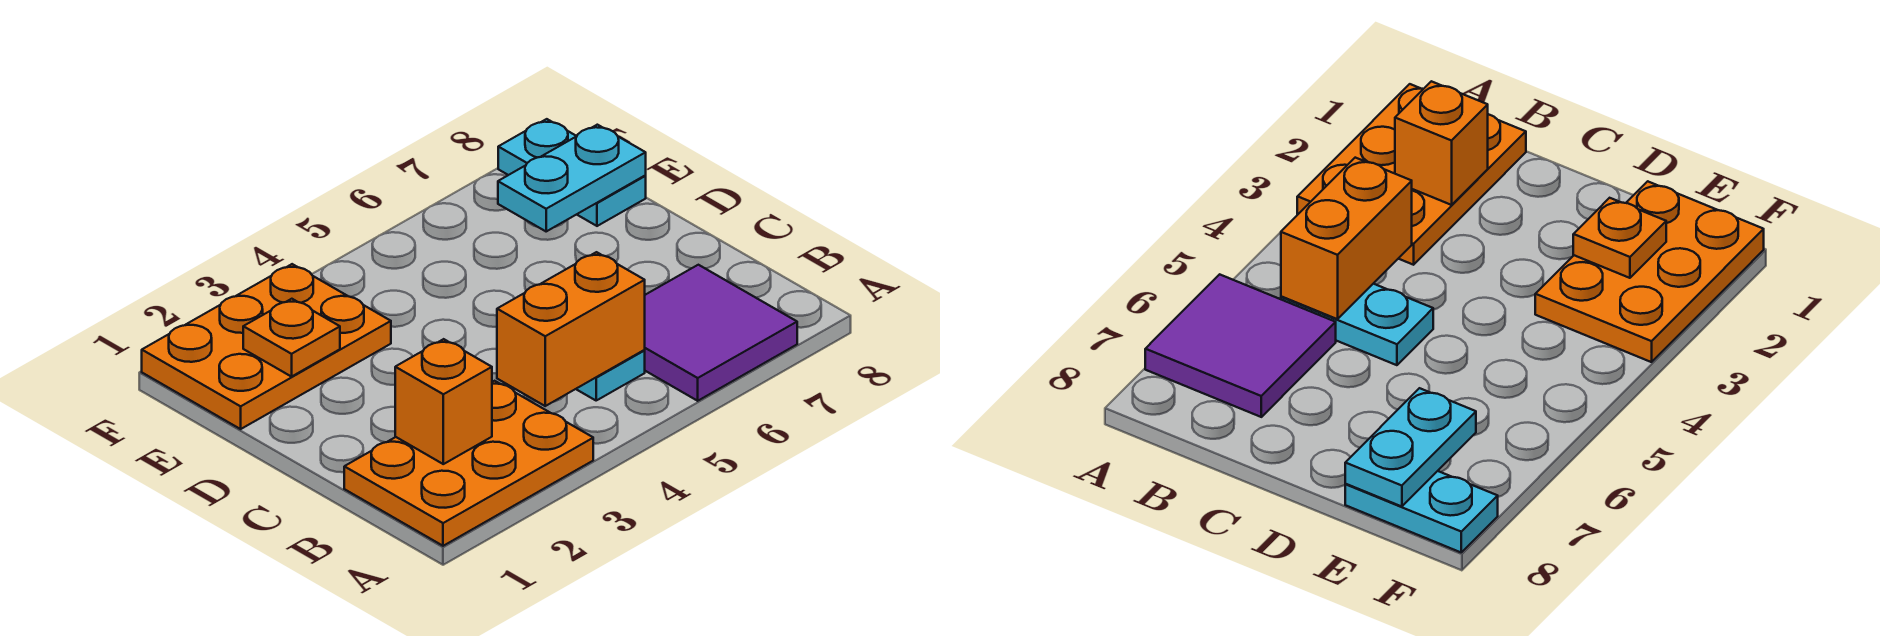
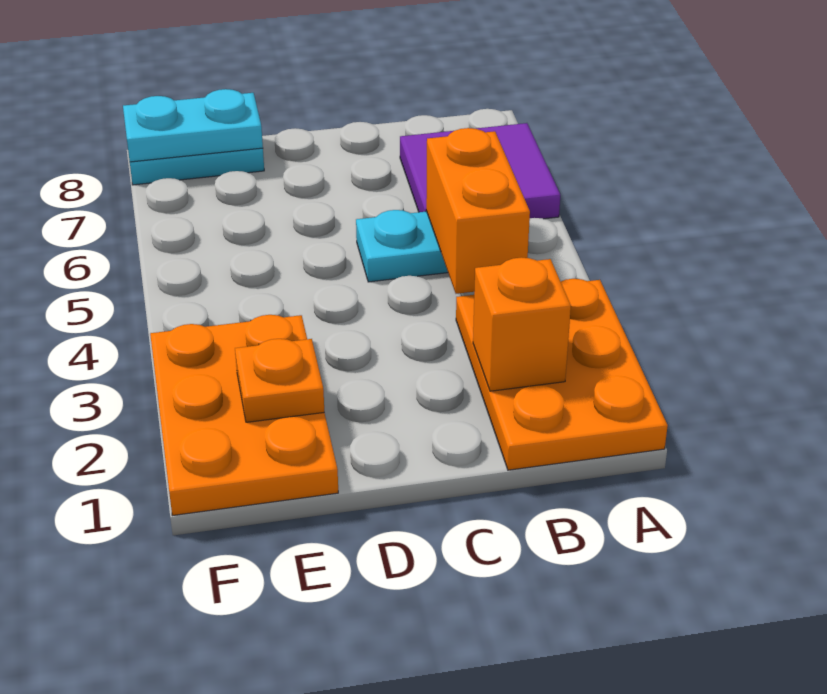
cyan plate E7:E8 level 2 -> cyan plate E8:F8 level 2

